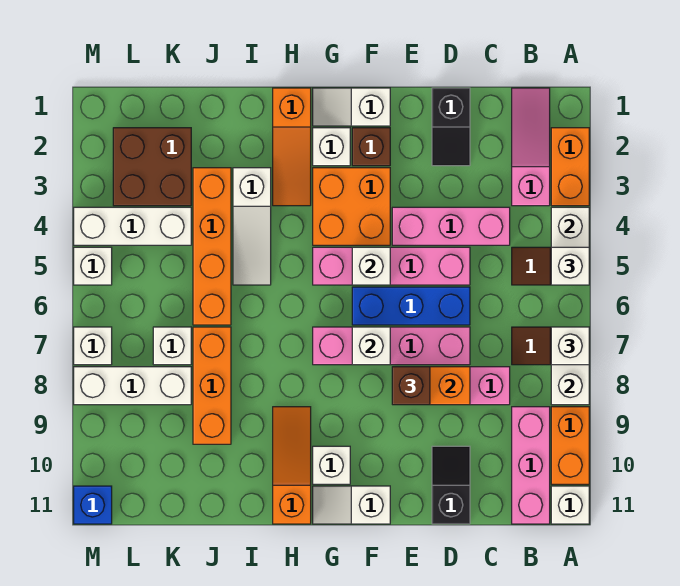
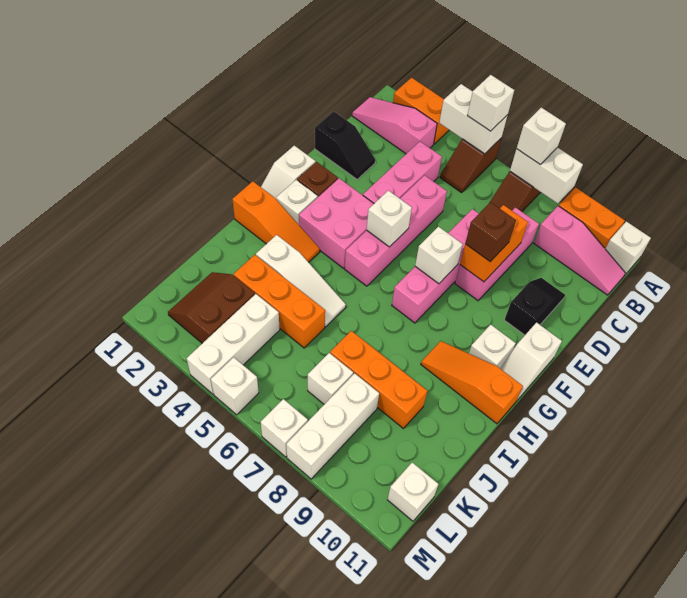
pink brick B9:B11 level 1 -> pink slope B9:B11 level 1 top 9
blue brick D6:F6 level 1 -> none
black slope D10:D11 level 1 top 11 -> black slope D10:E10 level 1 top E
orange brick F3:G4 level 1 -> pink brick F3:G4 level 1
orange brick J3:J6 level 1 -> orange brick J3:J5 level 1
brown brick K2:L3 level 1 -> brown slope K2:L3 level 1 top 3
none -> white brick L11 level 1
blue brick M11 level 1 -> none

